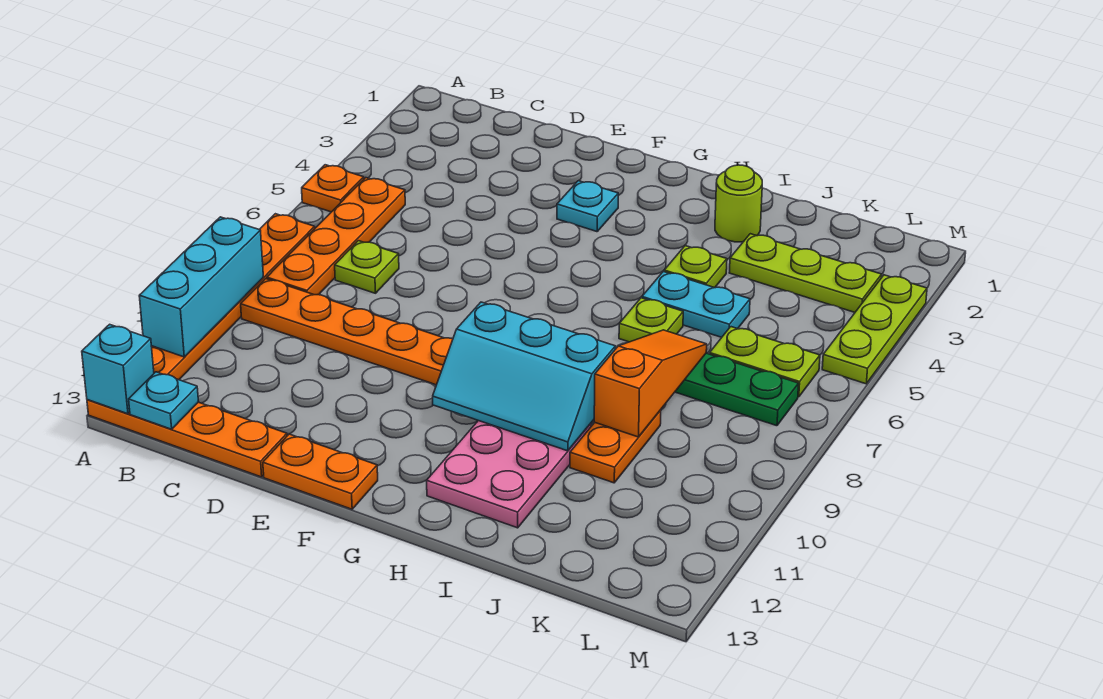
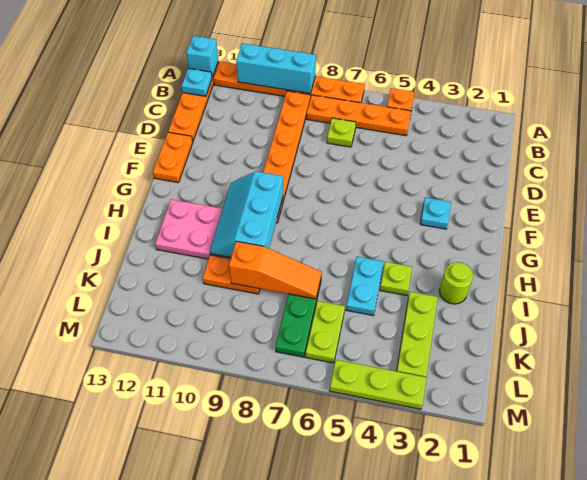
lime plate I6 level 1 -> none

